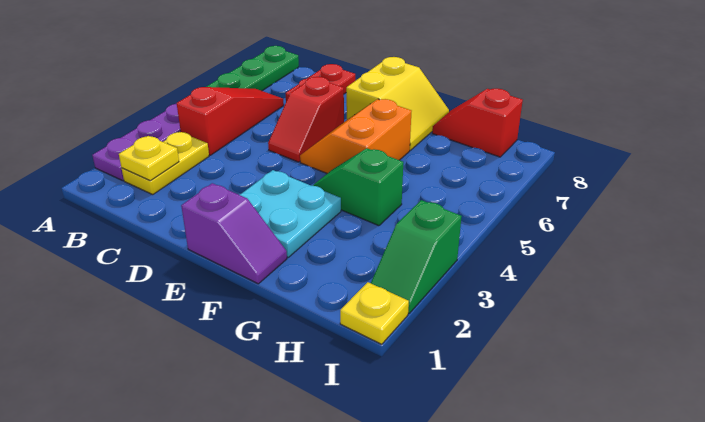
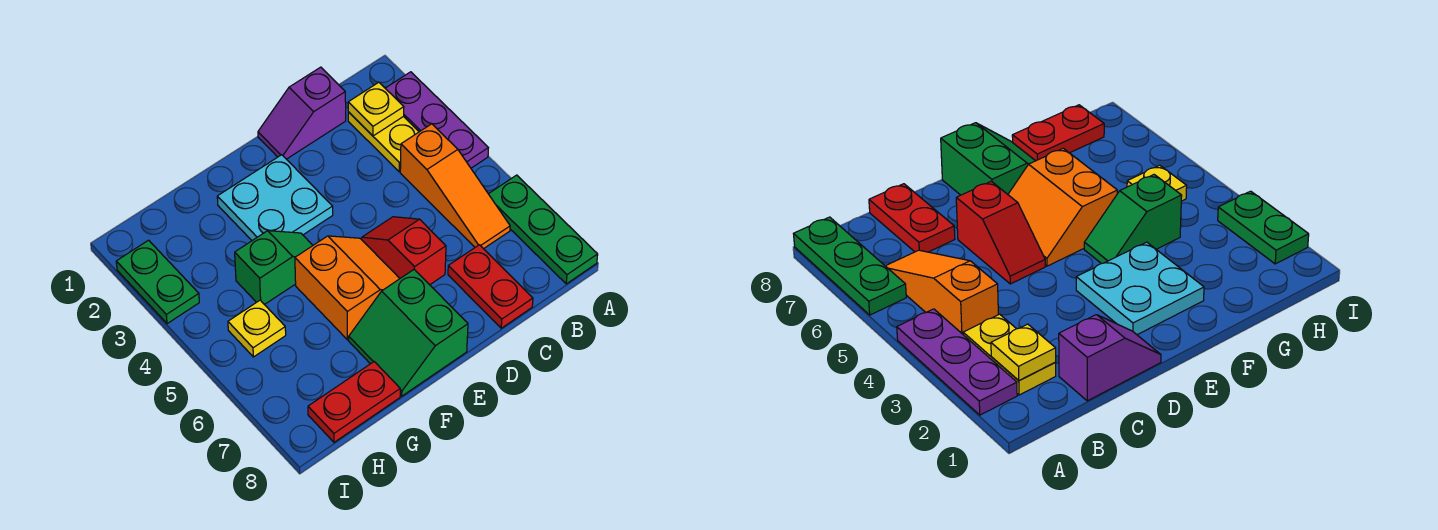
red slope B4:B6 level 1 top 4 -> orange slope B4:B6 level 1 top 4
purple slope E1:F1 level 1 top E -> purple slope C1:D1 level 1 top C
yellow slope E7:F8 level 1 top E -> green slope E7:F8 level 1 top E
red slope G8:H8 level 1 top H -> red plate G8:H8 level 1
yellow plate I1 level 1 -> yellow plate H5 level 1
green slope I2:I3 level 1 top 3 -> green plate I2:I3 level 1

